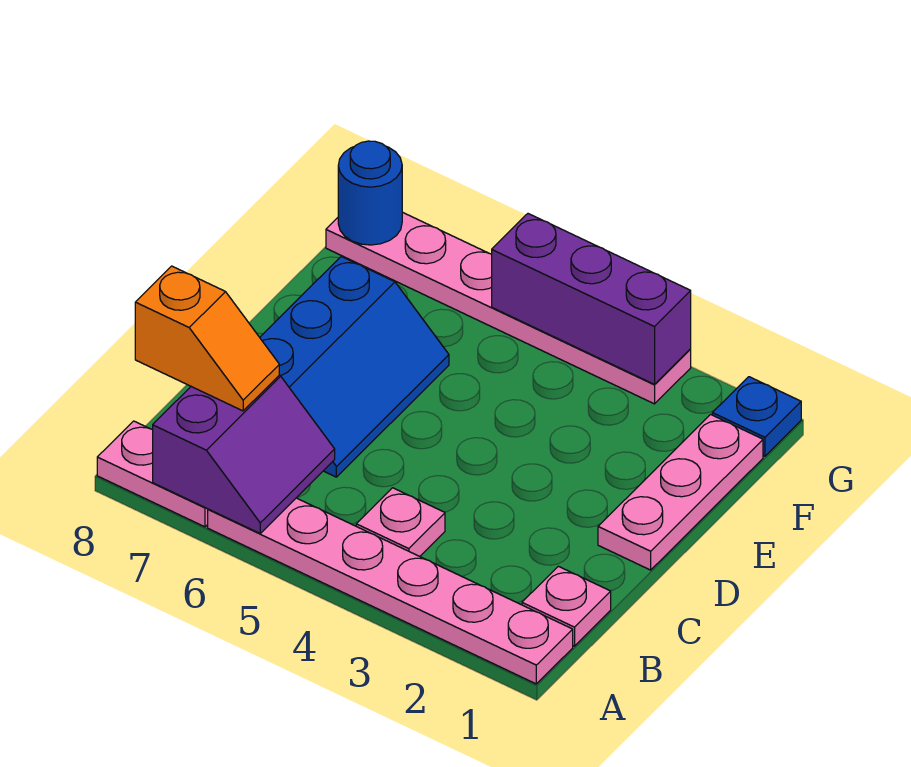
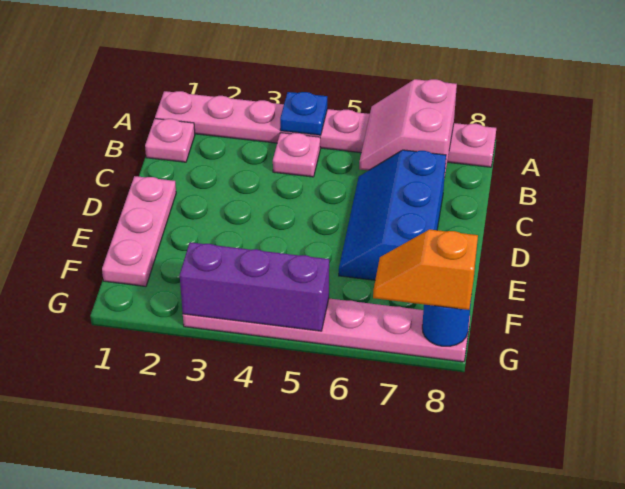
purple slope A6:B7 level 2 top 7 -> pink slope A6:B7 level 2 top 7
orange slope B7:B8 level 3 top 8 -> orange slope G7:G8 level 3 top 8
blue plate G1 level 1 -> blue plate A4 level 2

